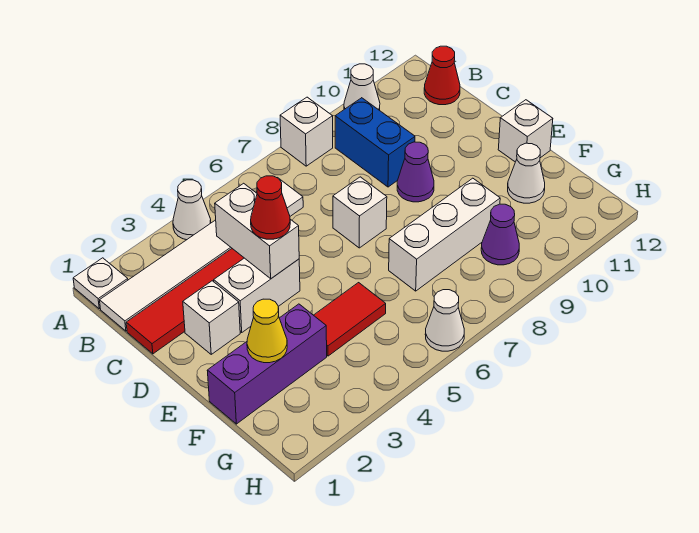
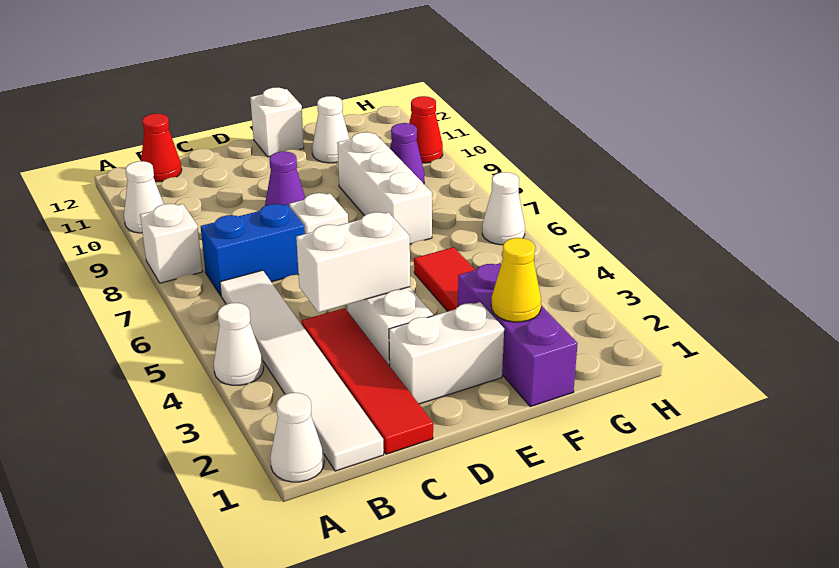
white plate A1 level 1 -> white cone A1 level 1
blue brick B9:C9 level 1 -> blue brick B7:C7 level 1
white brick D2 level 1 -> white brick D2:E2 level 1
red cone D4 level 3 -> red cone H10 level 1

